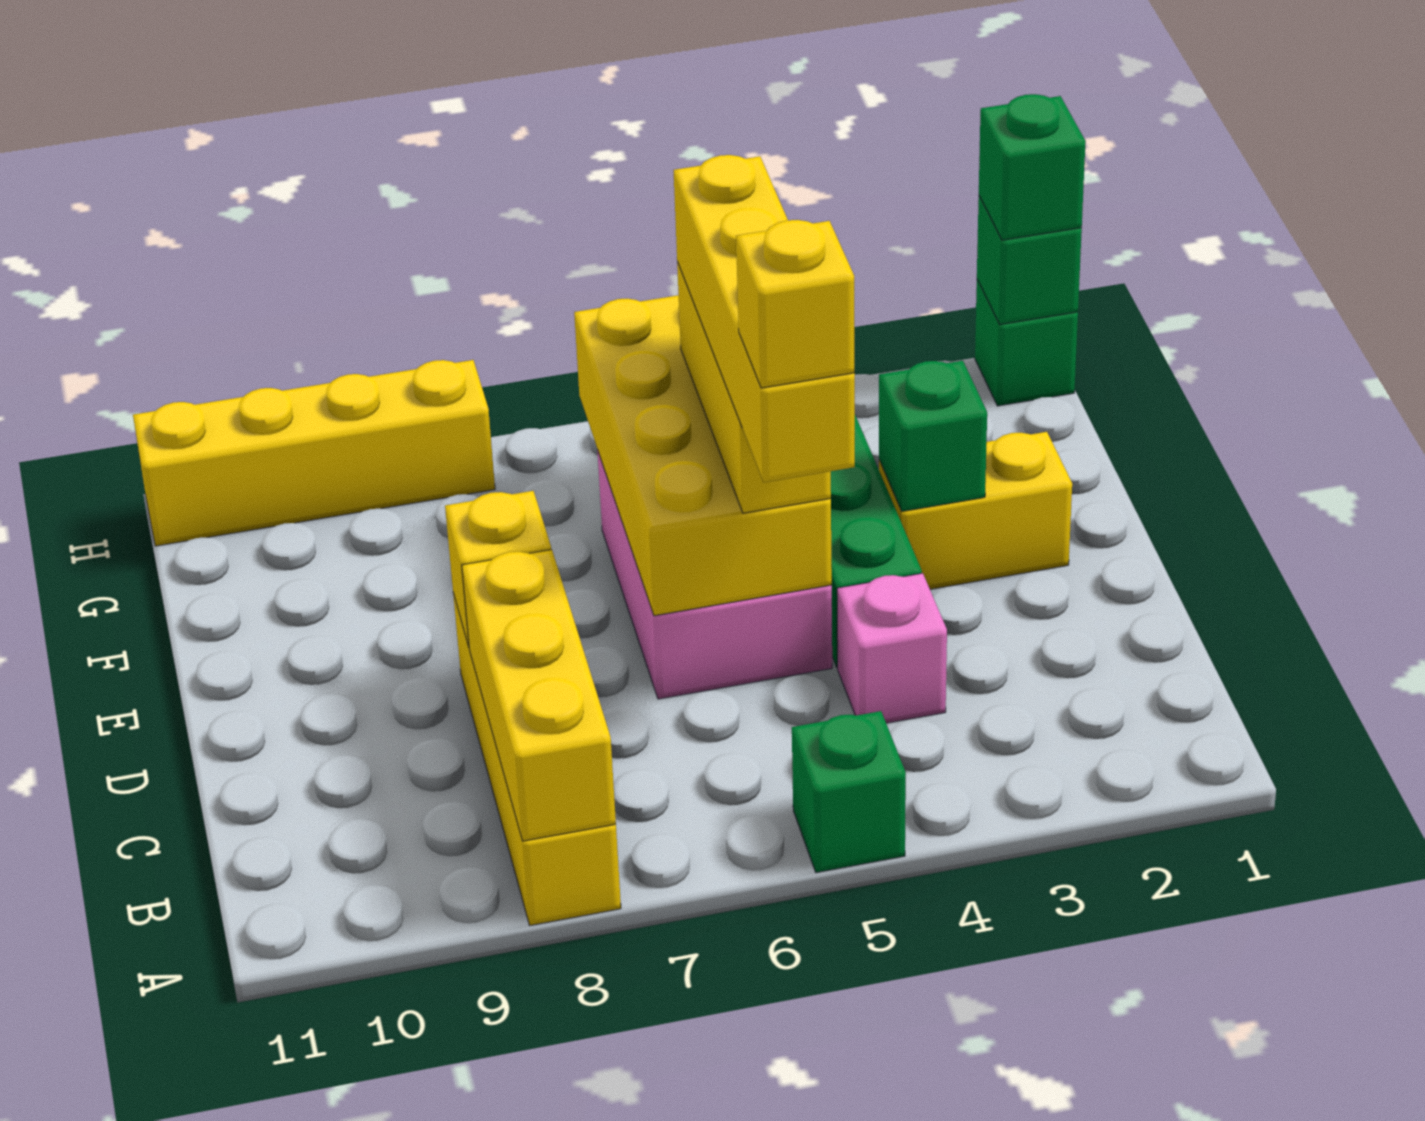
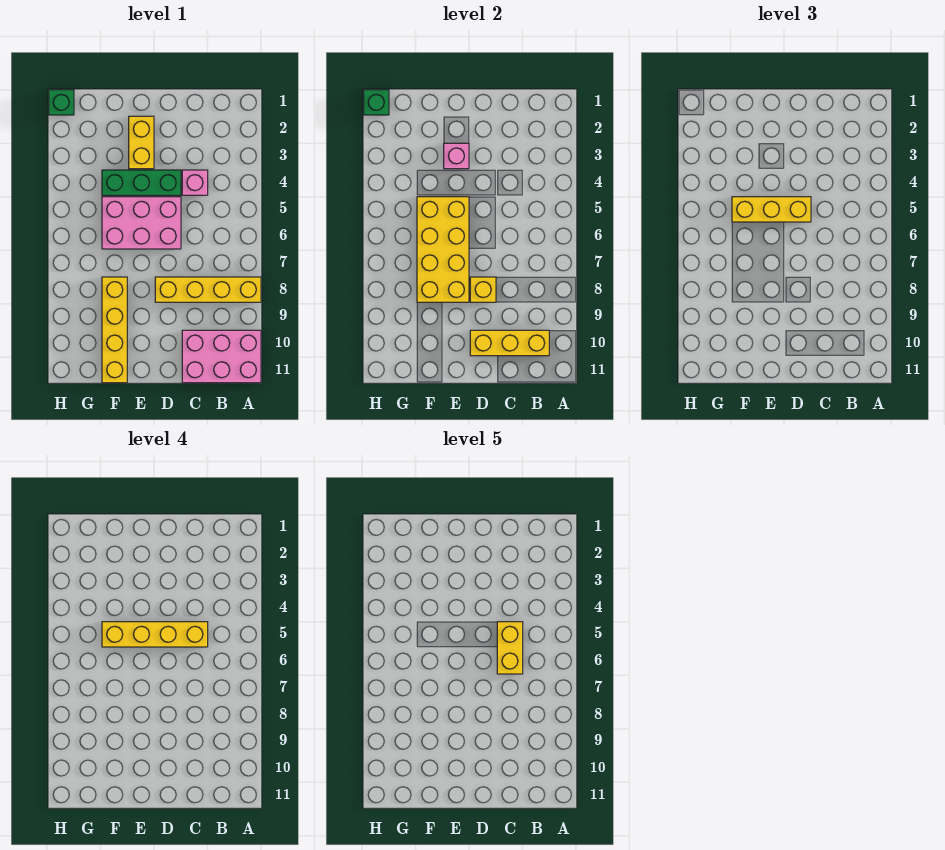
green brick A5 level 1 -> none
yellow brick A8:C8 level 2 -> yellow brick B10:D10 level 2
none -> pink brick A10:C11 level 1
yellow brick C5 level 5 -> yellow brick C5:C6 level 5
yellow brick D5:G6 level 2 -> yellow brick E5:F8 level 2
green brick E3 level 2 -> pink brick E3 level 2
green brick H1 level 3 -> none
yellow brick H8:H11 level 1 -> yellow brick F8:F11 level 1

